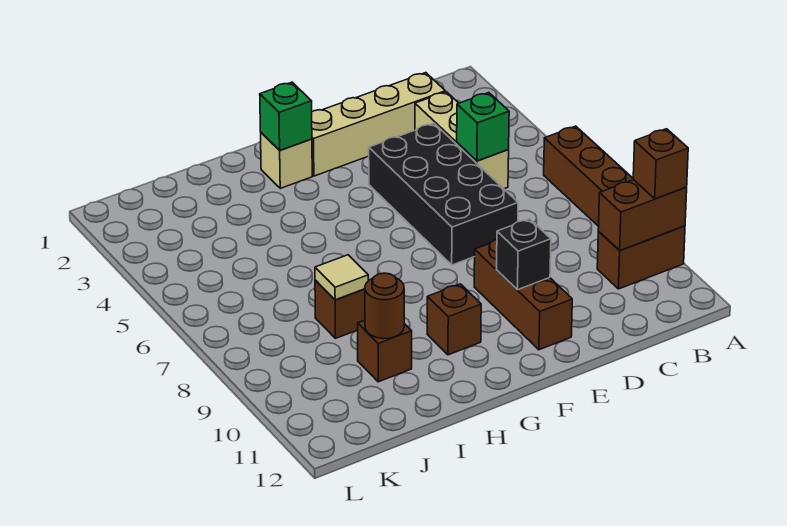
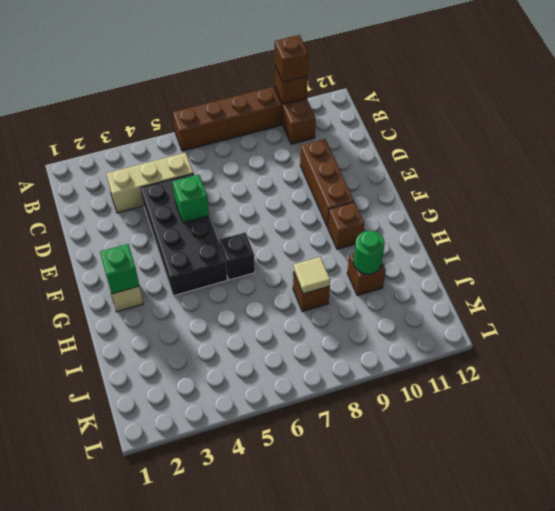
brown brick A10:B10 level 2 -> brown brick A10 level 2
tan brick C2:F2 level 1 -> none
green brick C5 level 2 -> green brick E5 level 2
black brick D4:E7 level 1 -> black brick D4:G5 level 1
brown brick E9:E11 level 1 -> brown brick D10:F10 level 1
black brick E10 level 2 -> black brick G6 level 1
brown round brick I10 level 2 -> green round brick I10 level 2

